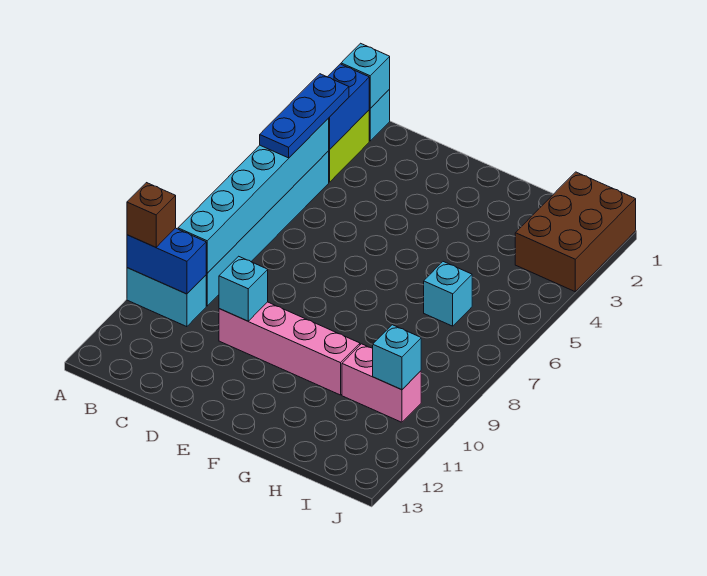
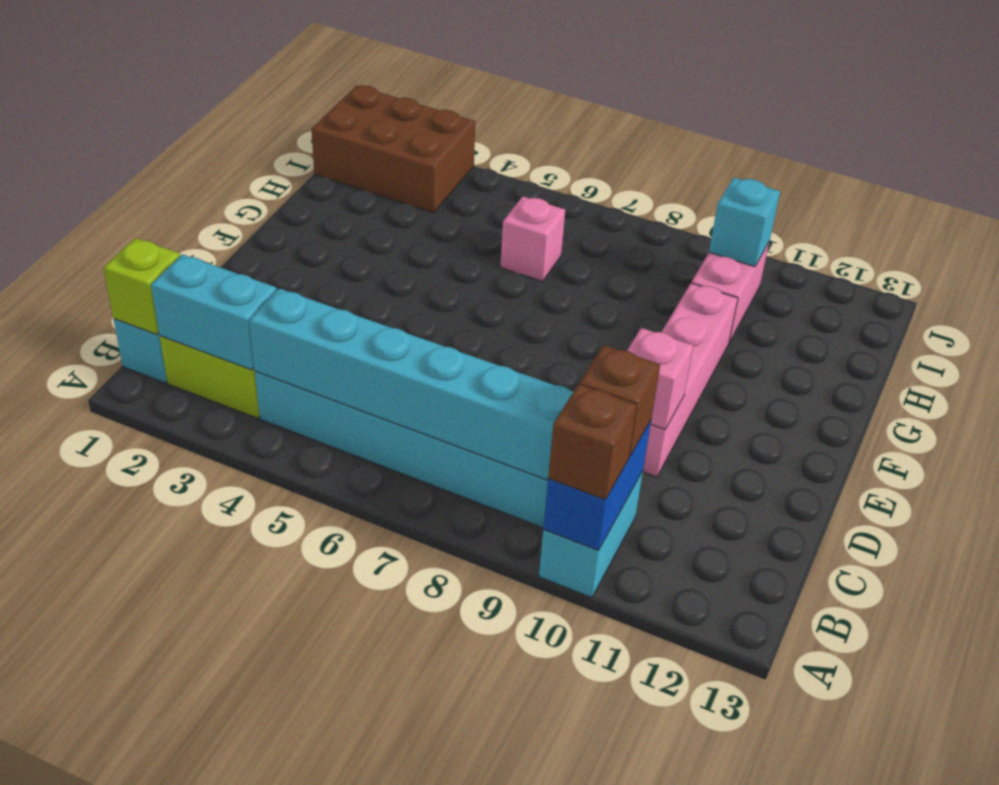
cyan brick B1 level 2 -> lime brick B1 level 2
blue brick B2:B3 level 2 -> cyan brick B2:B3 level 2
blue plate B3:B5 level 3 -> none
none -> brown brick B10 level 3
cyan brick D10 level 2 -> pink brick D10 level 2
cyan brick H6 level 1 -> pink brick H6 level 1

